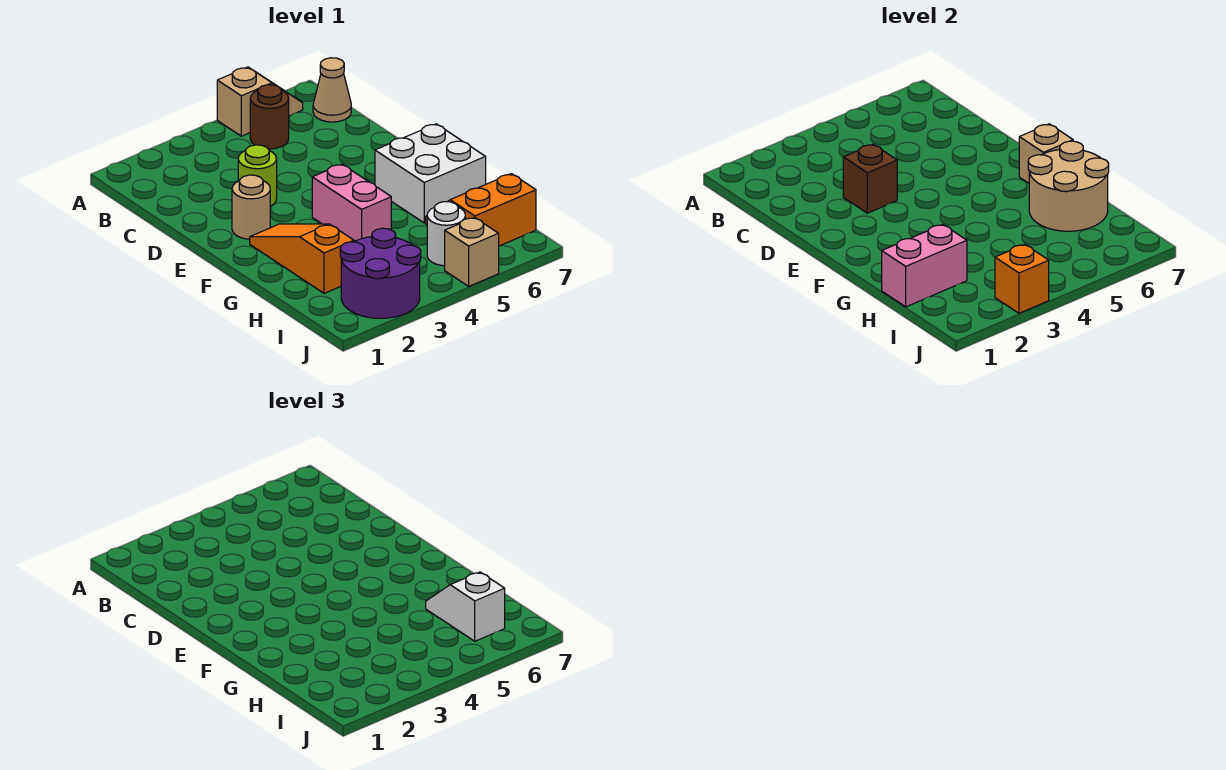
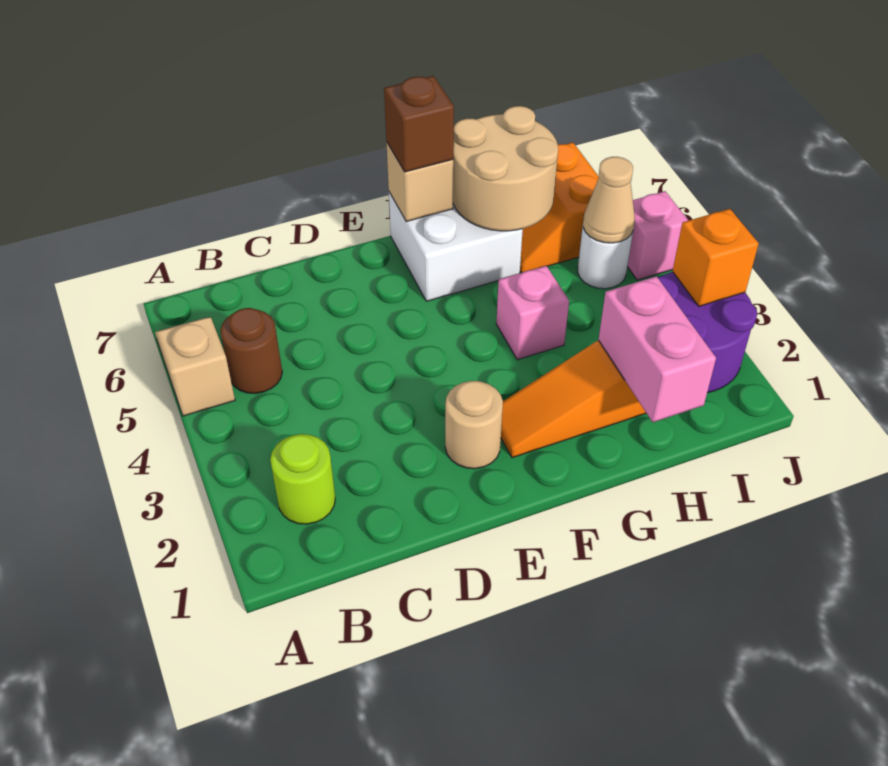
tan cone B7 level 1 -> tan cone I5 level 2
lime round brick D3 level 1 -> lime round brick B2 level 1
brown brick D3 level 2 -> brown brick F7 level 3
pink brick F4:G4 level 1 -> pink brick G4 level 1
white slope H6:I6 level 3 top I -> none
tan brick J5 level 1 -> pink brick J5 level 1

